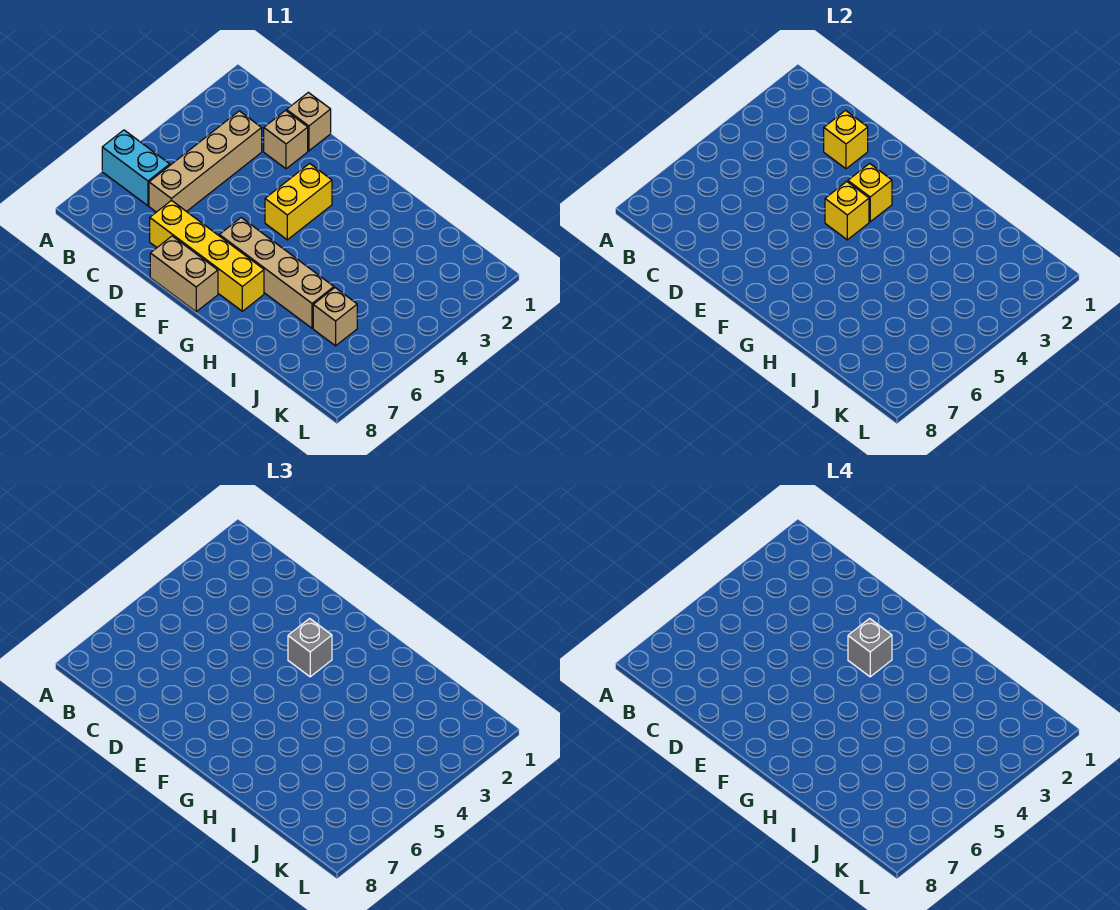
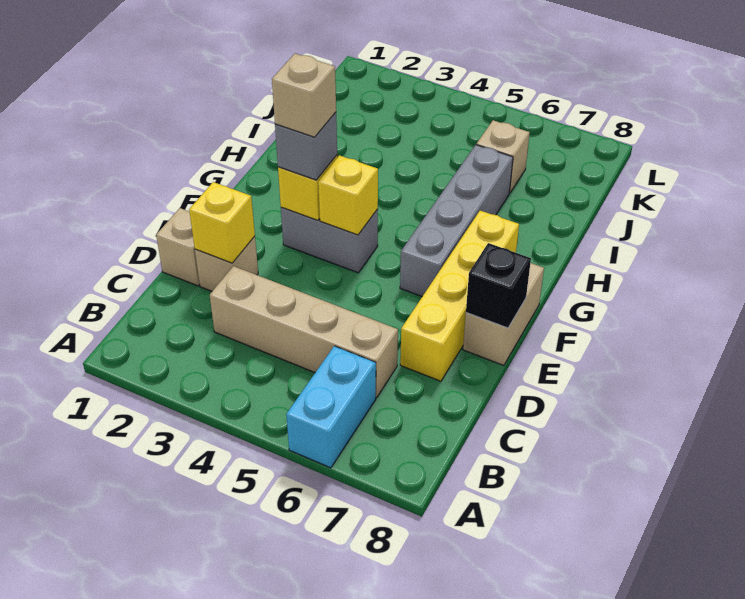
none -> black brick E8 level 2
yellow brick F3:F4 level 1 -> grey brick F3:F4 level 1
grey brick F3 level 4 -> tan brick F3 level 4
tan brick F6:I6 level 1 -> grey brick F6:I6 level 1

